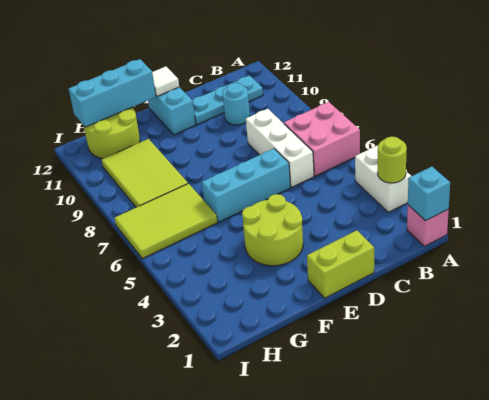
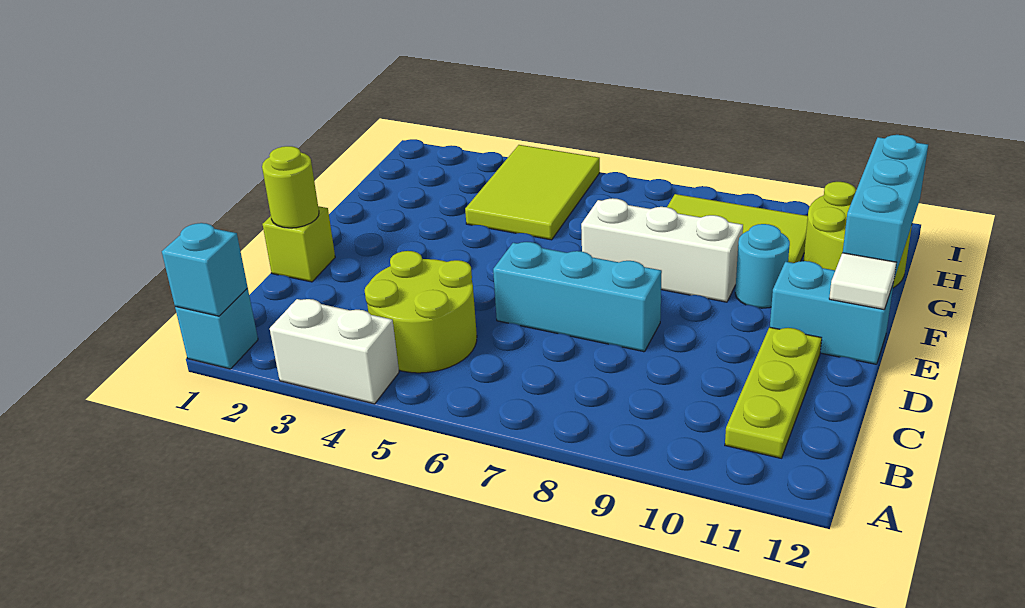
pink brick A1 level 1 -> cyan brick A1 level 1
lime round brick A3 level 2 -> lime round brick D1 level 2
pink brick A6:B7 level 1 -> none
cyan plate B11:D11 level 1 -> lime plate B11:D11 level 1
white brick C6:C8 level 1 -> white brick F7:F9 level 1
cyan round brick C10 level 1 -> cyan round brick F10 level 1
lime brick D1:E1 level 1 -> lime brick D1 level 1
cyan brick D6:F6 level 1 -> cyan brick D6:D8 level 1
lime round brick E3:F4 level 1 -> lime round brick B4:C5 level 1
lime tile G6:I7 level 1 -> lime tile G4:I5 level 1

